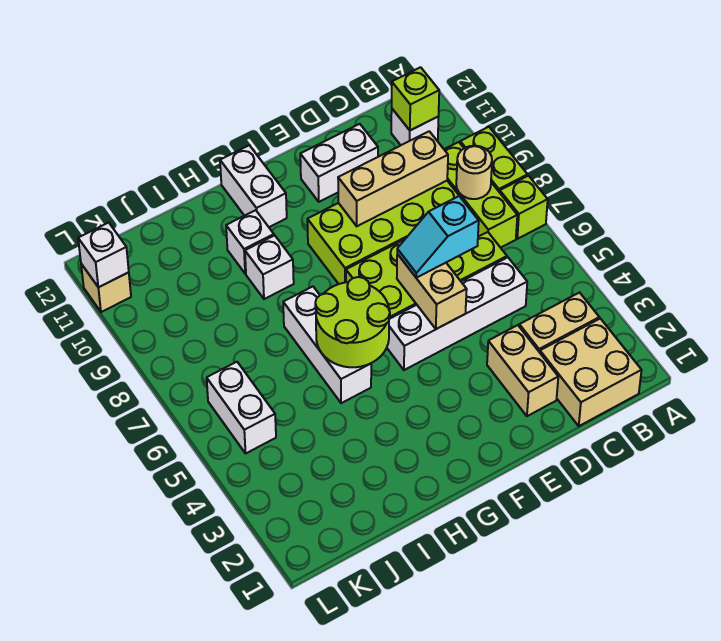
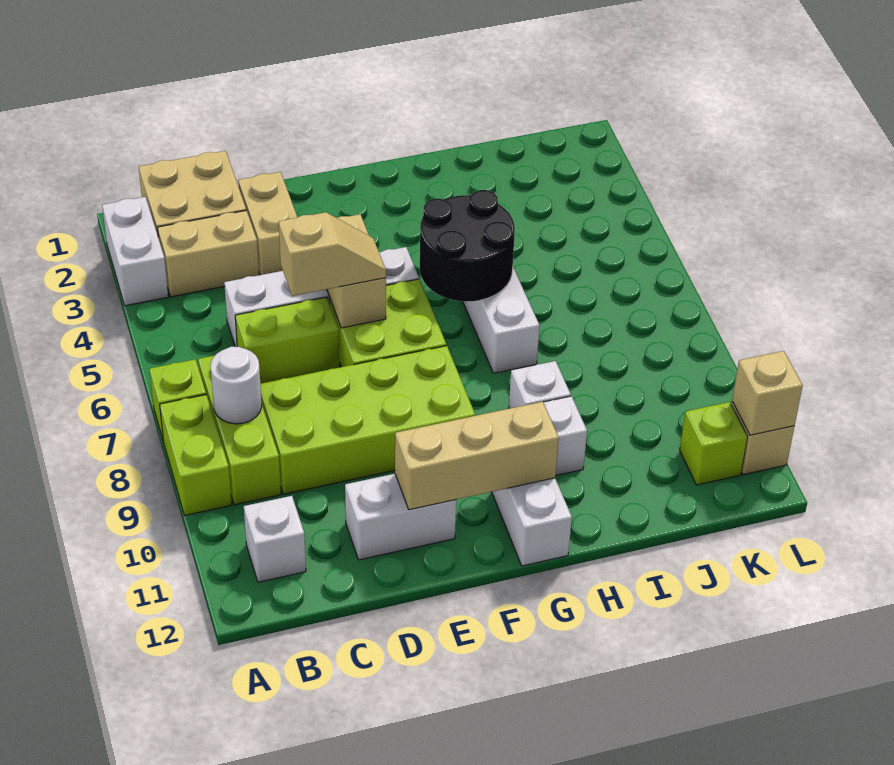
tan round brick B8 level 2 -> white round brick B8 level 2
lime brick B11 level 2 -> lime brick K11 level 1
tan brick C9:E9 level 2 -> tan brick E11:G11 level 2
cyan slope D6:E6 level 3 top D -> tan slope D6:E6 level 3 top D
lime round brick G5:H6 level 2 -> black round brick G5:H6 level 2
white brick K5:K6 level 1 -> white brick A2:A3 level 1
white brick L11 level 2 -> tan brick L11 level 2

